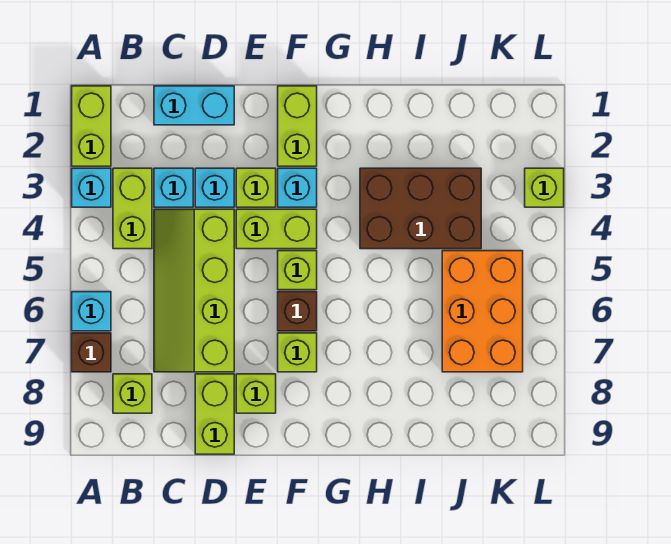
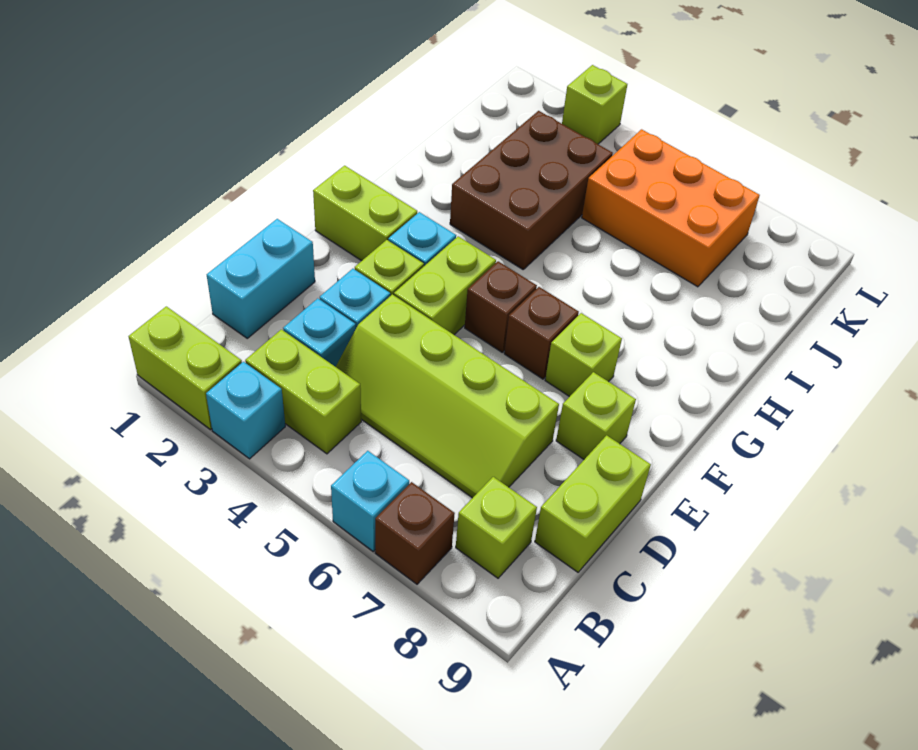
lime brick D8:D9 level 1 -> lime brick C9:D9 level 1
lime brick F5 level 1 -> brown brick F5 level 1

